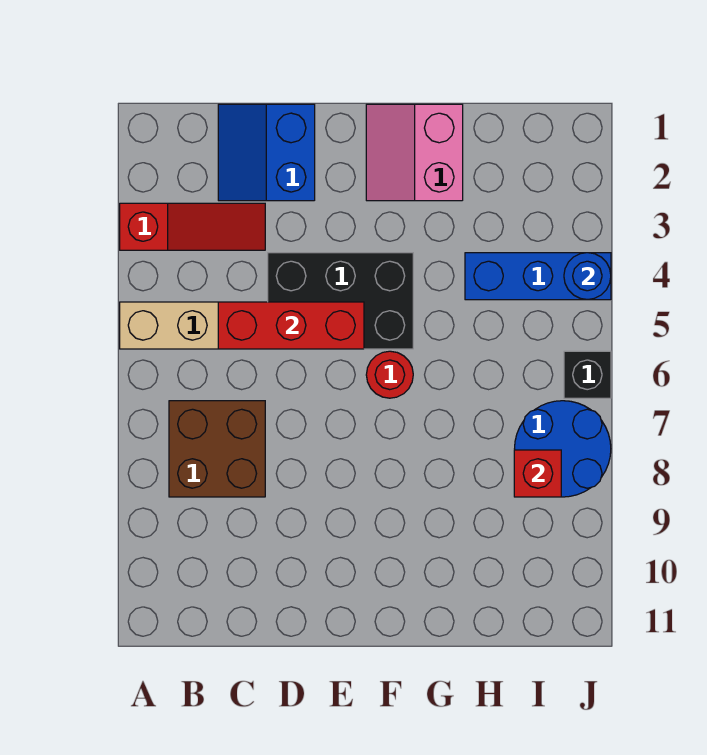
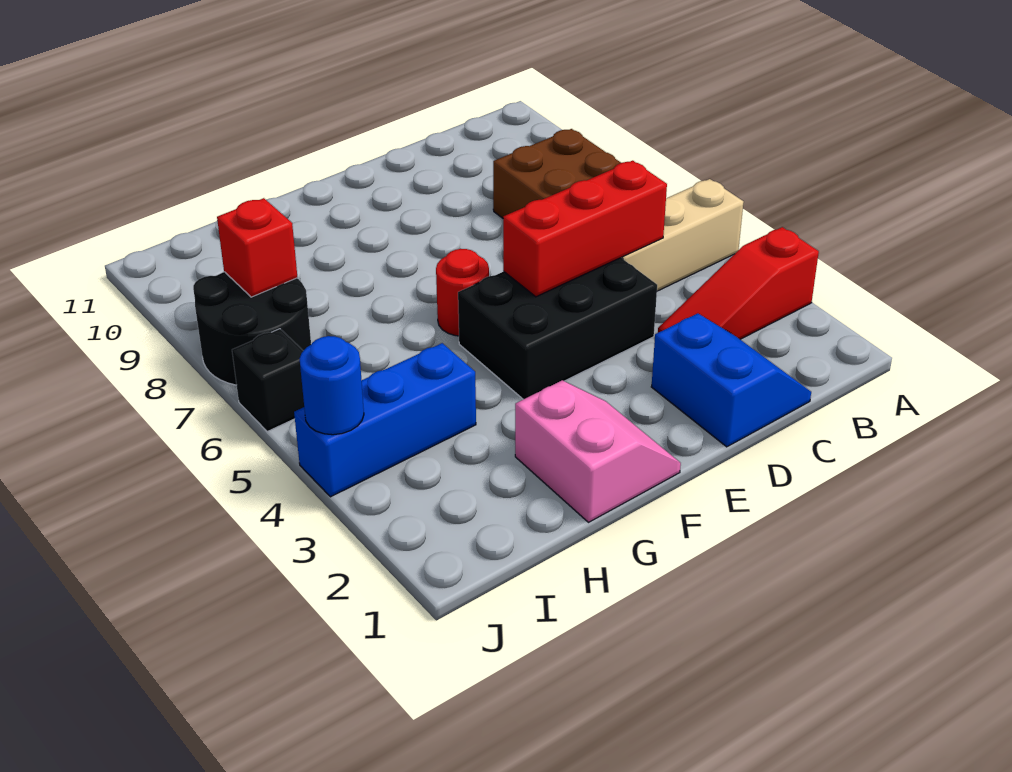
blue round brick I7:J8 level 1 -> black round brick I7:J8 level 1

